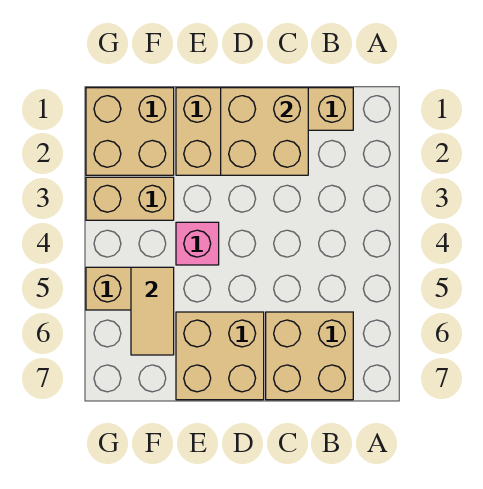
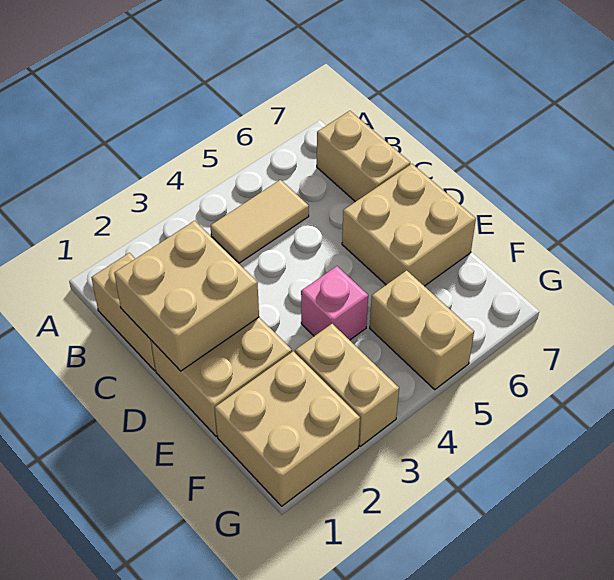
tan brick B6:C7 level 1 -> tan brick B7:C7 level 1
tan tile F5:F6 level 2 -> tan tile B4:B5 level 1

